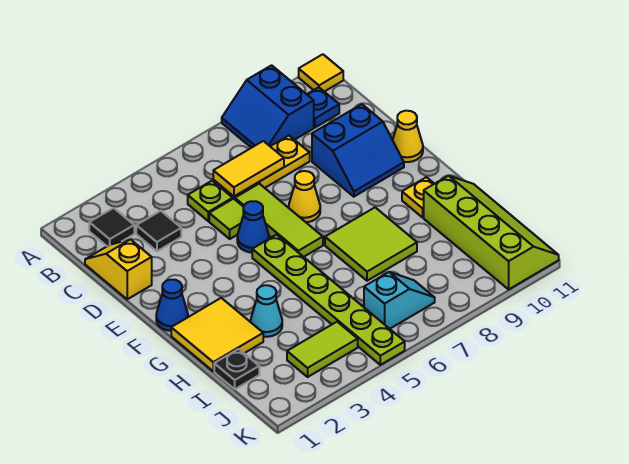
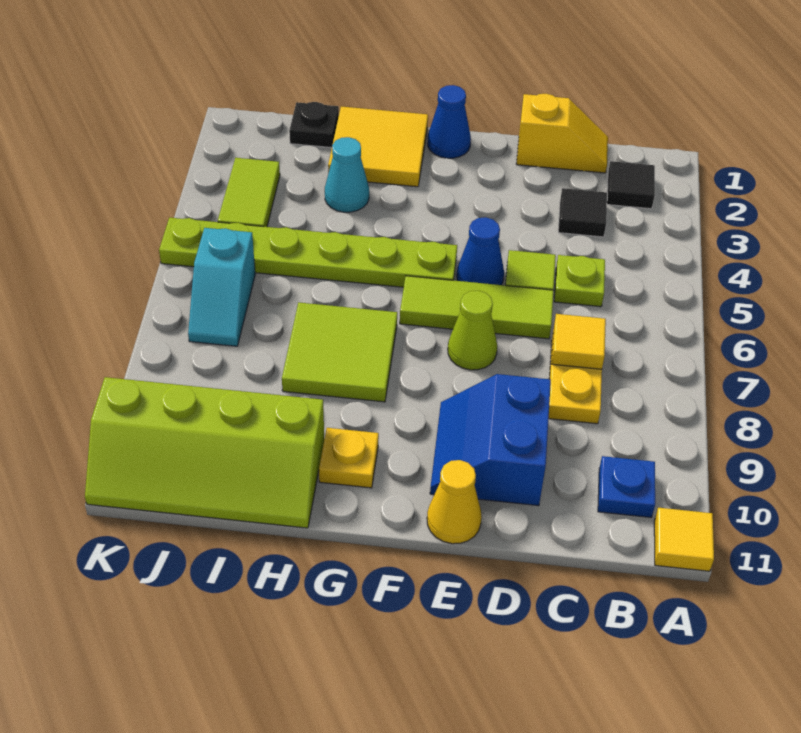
blue slope A8:B9 level 1 top 9 -> none
yellow tile C6:C7 level 2 -> yellow tile C7 level 2
yellow cone E7 level 1 -> lime cone E7 level 1

